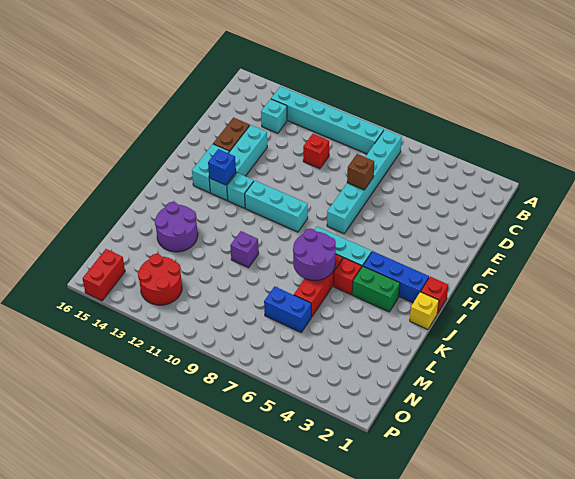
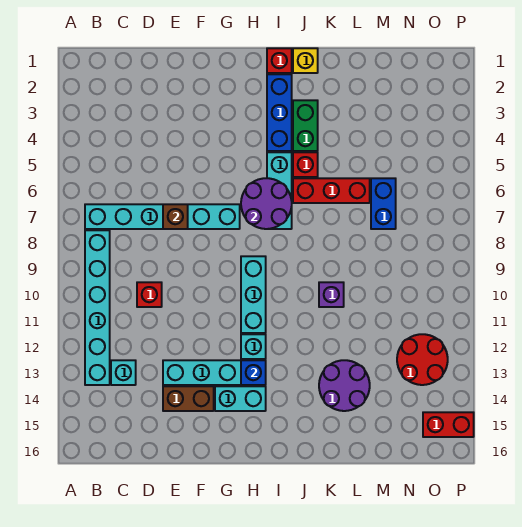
purple round brick J6:K7 level 2 -> purple round brick H6:I7 level 2

